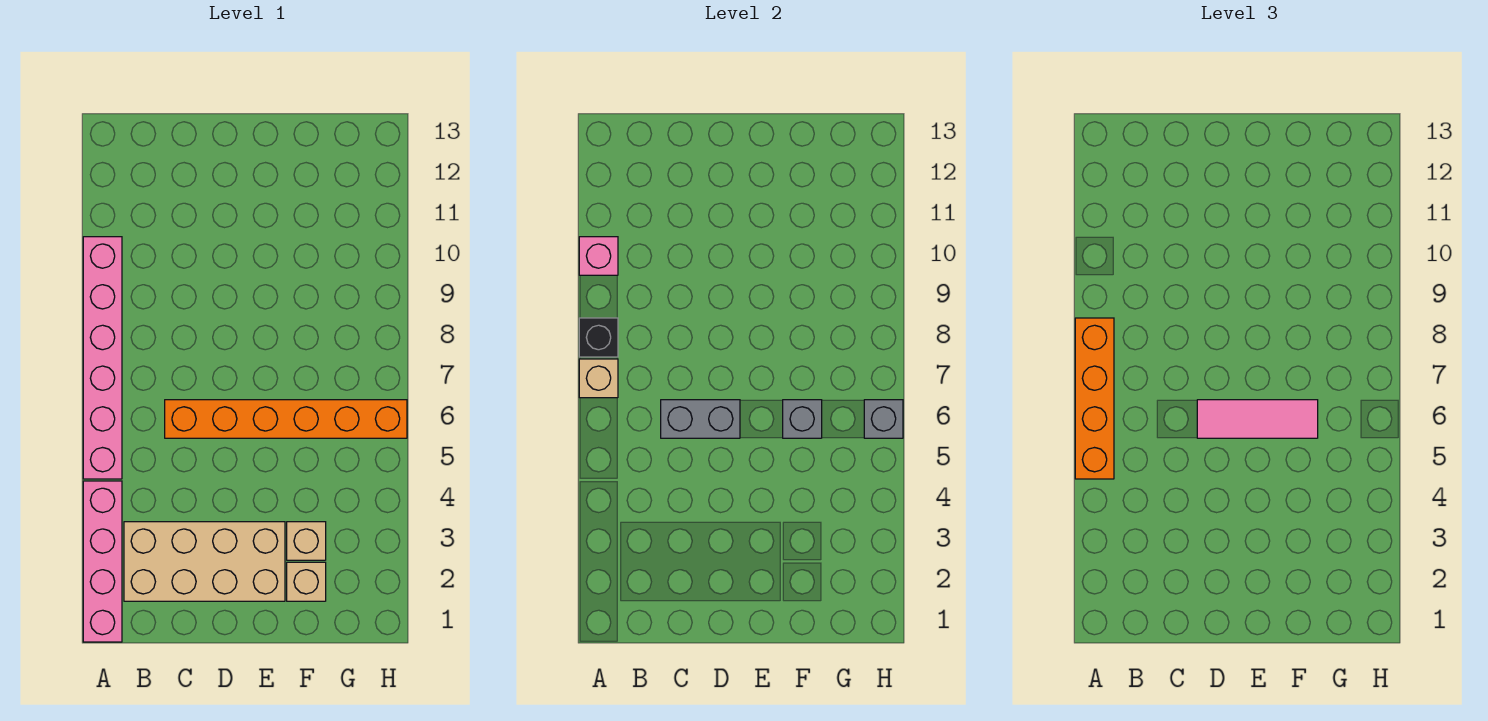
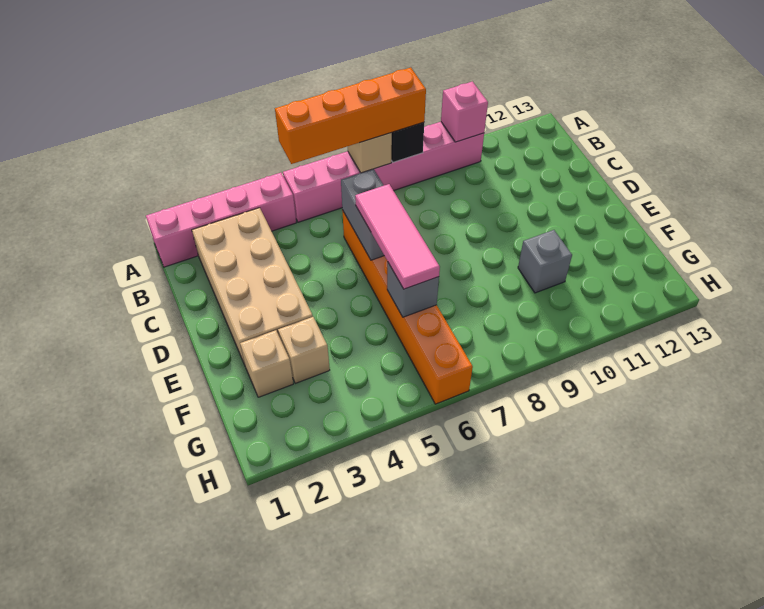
grey brick H6 level 2 -> grey brick F10 level 1

